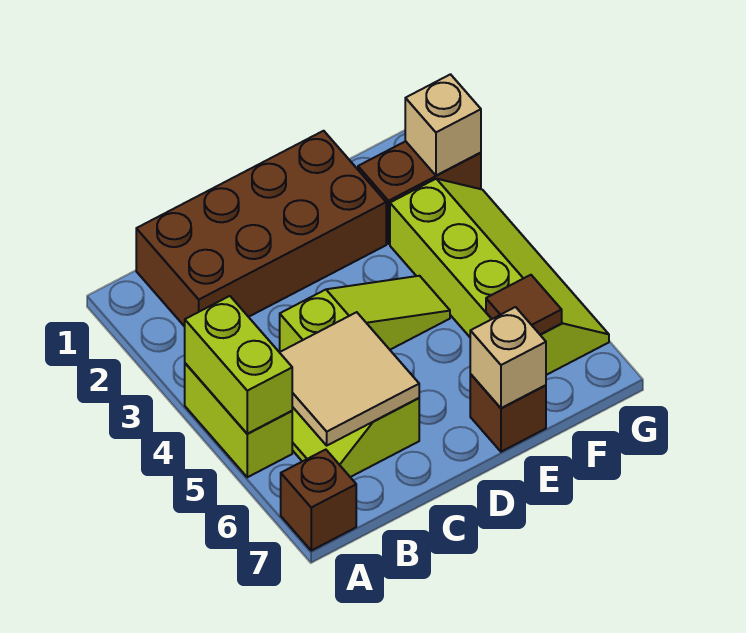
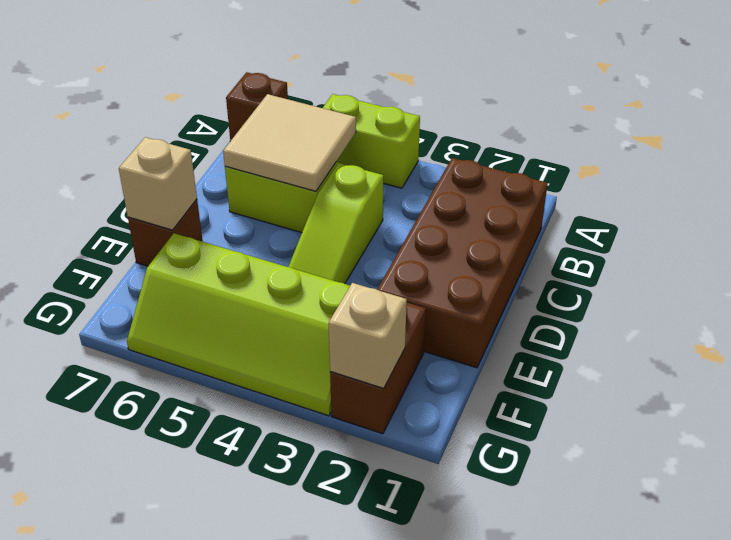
lime brick A4:A5 level 2 -> none
brown tile F6 level 2 -> none

